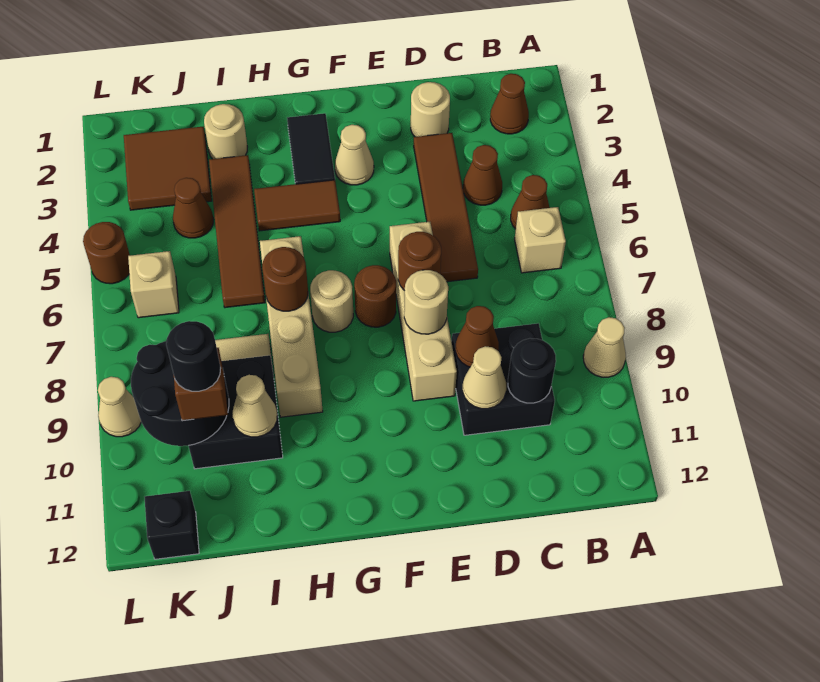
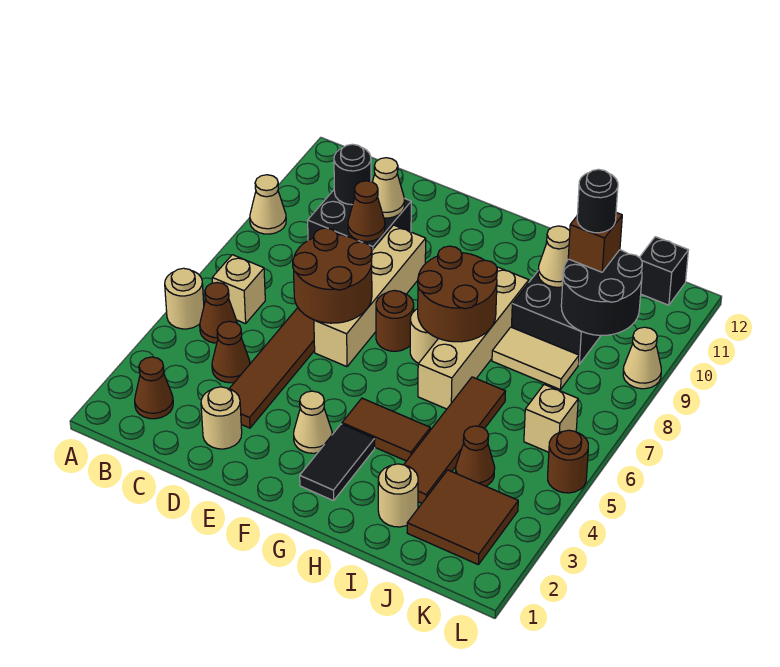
brown round brick E7 level 2 -> brown round brick D6:E7 level 2
tan round brick E8 level 2 -> tan round brick A5 level 1
brown round brick H7 level 2 -> brown round brick G7:H8 level 2

